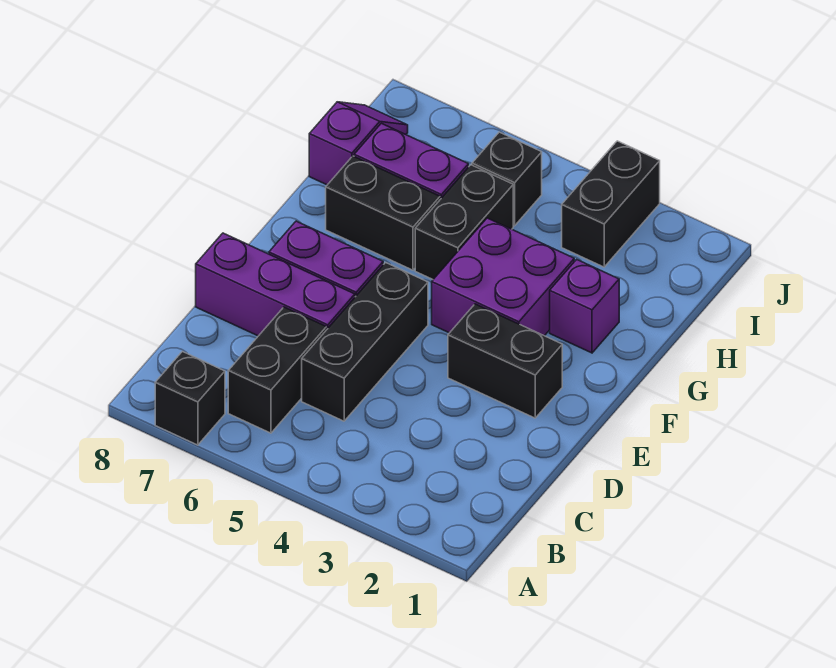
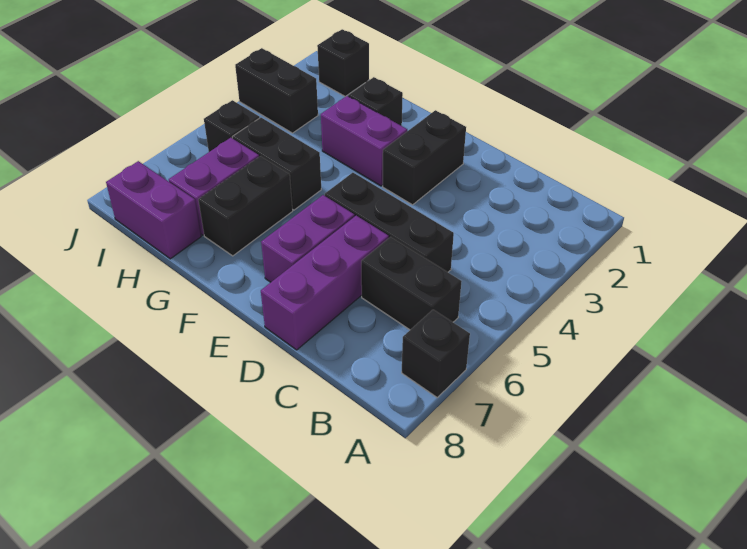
purple brick F3:G4 level 1 -> purple brick F3:G3 level 1
purple brick G2 level 1 -> black brick G2 level 1
purple slope H8:I8 level 1 top H -> purple brick H8:I8 level 1
none -> black brick I1 level 1

